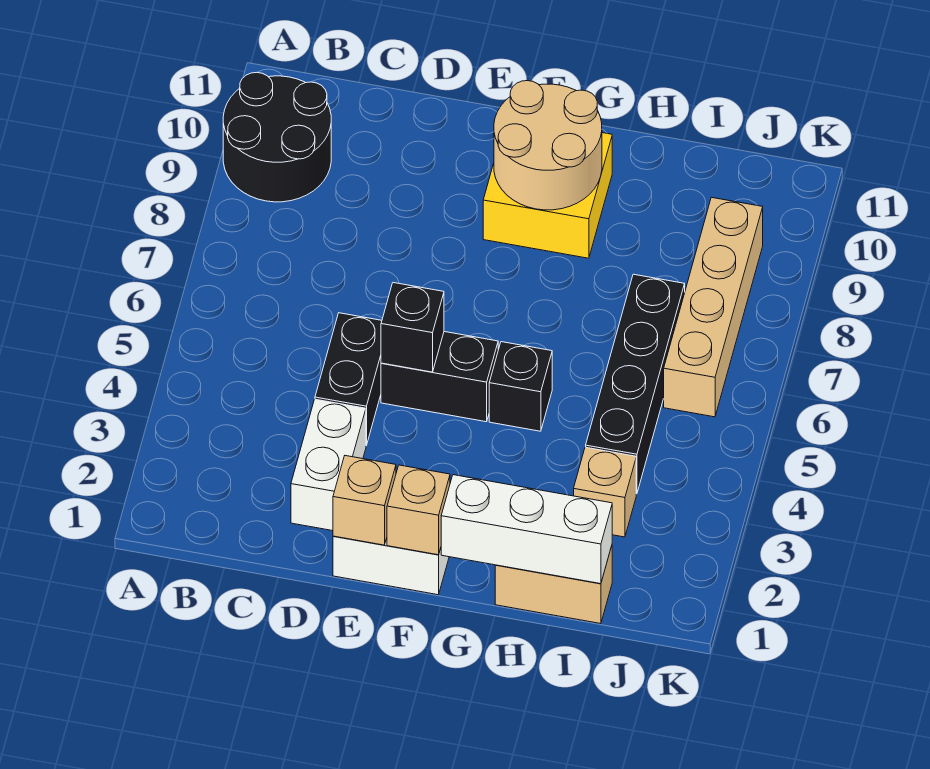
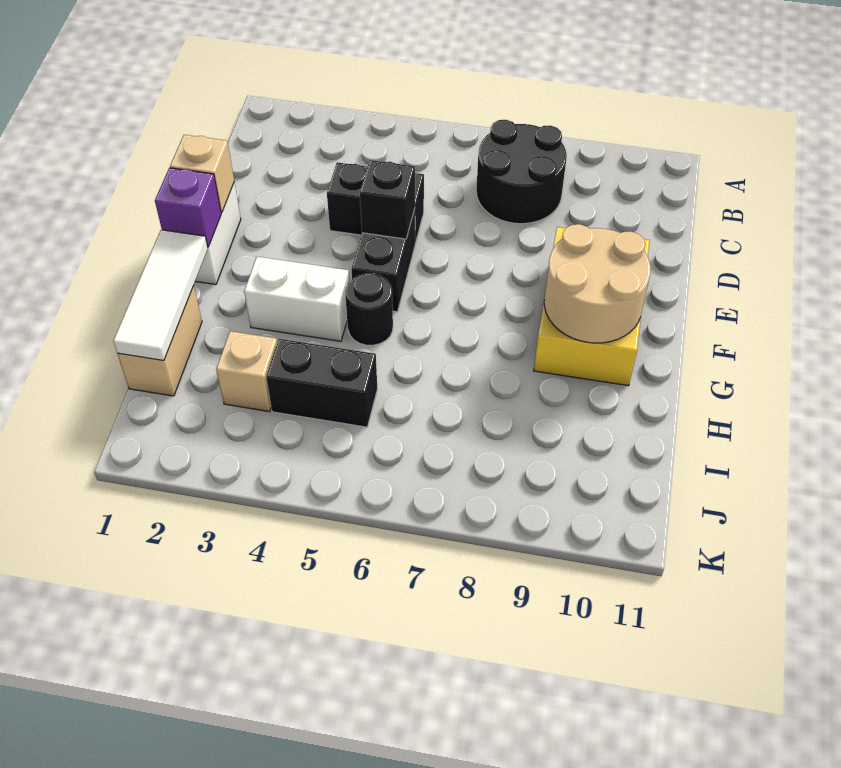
black round brick A9:B10 level 1 -> black round brick B7:C8 level 1
white brick D2:D3 level 1 -> white brick G3:G4 level 1
tan brick F1 level 2 -> purple brick F1 level 2
yellow brick F9:G10 level 1 -> yellow brick E9:G10 level 1
white brick G1:I1 level 2 -> white tile G1:I1 level 2
black brick G5 level 1 -> black round brick G5 level 1
black brick I4:I7 level 1 -> black brick I4:I5 level 1
tan brick J6:J9 level 1 -> none

